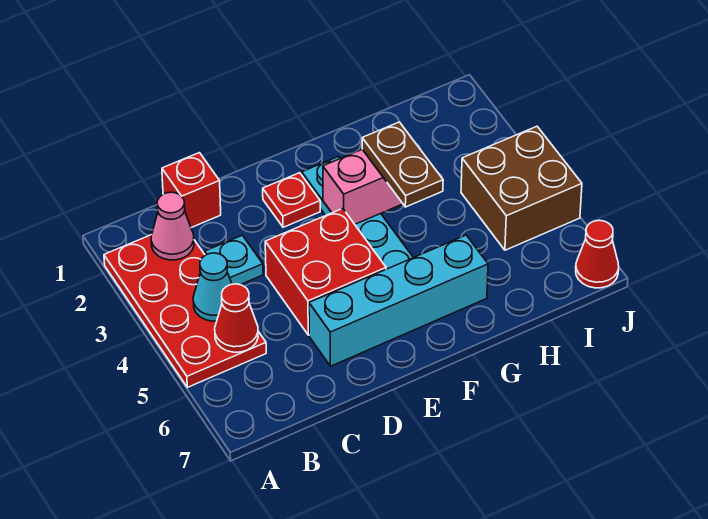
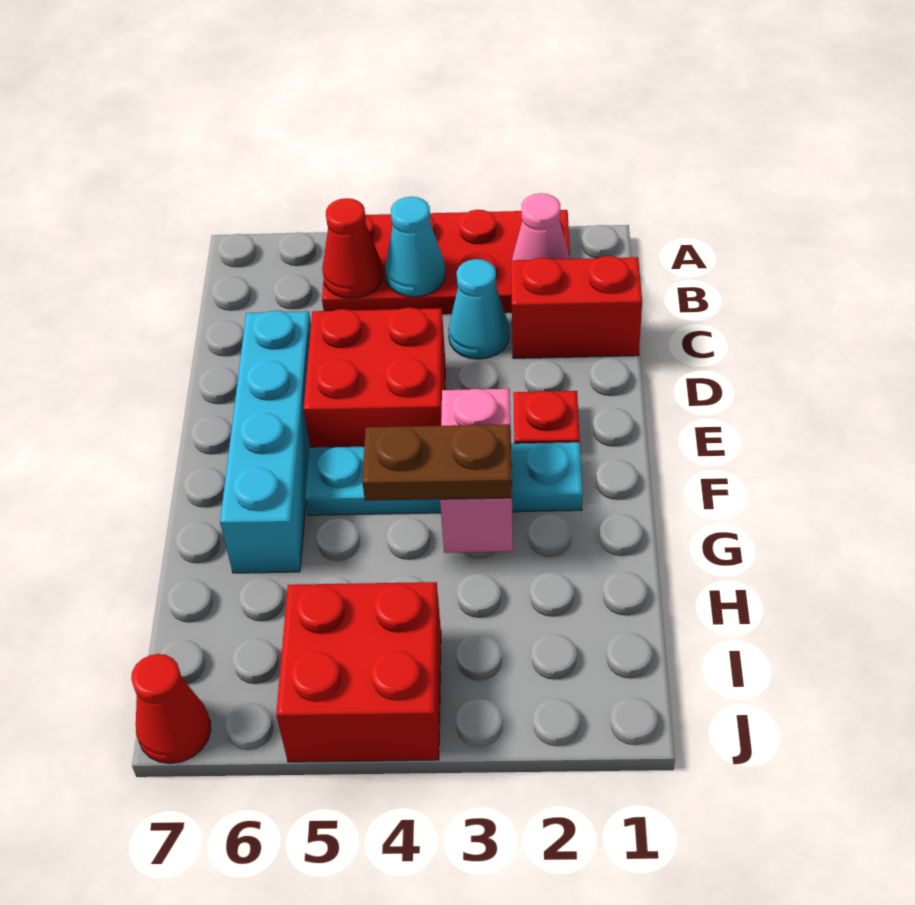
red brick C1 level 1 -> red brick C1:C2 level 1
cyan plate C3 level 1 -> cyan cone C3 level 1
brown brick I4:J5 level 1 -> red brick I4:J5 level 1

